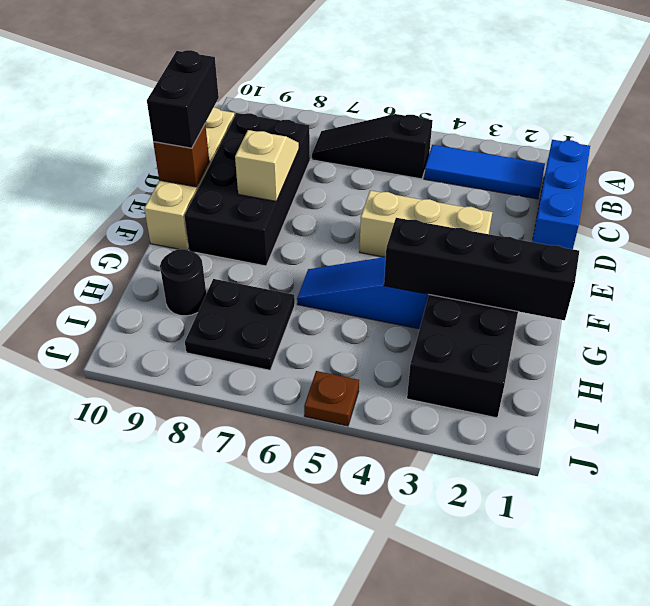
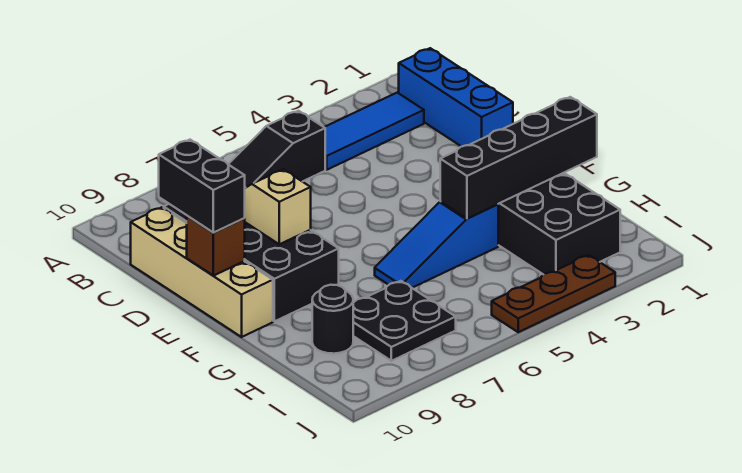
tan brick E3:E5 level 1 -> none
brown plate J5 level 1 -> brown plate J3:J5 level 1

